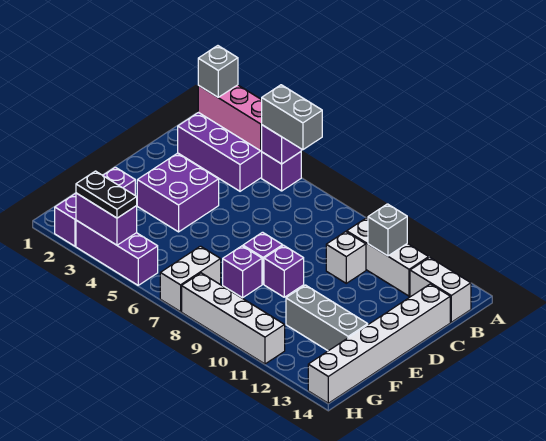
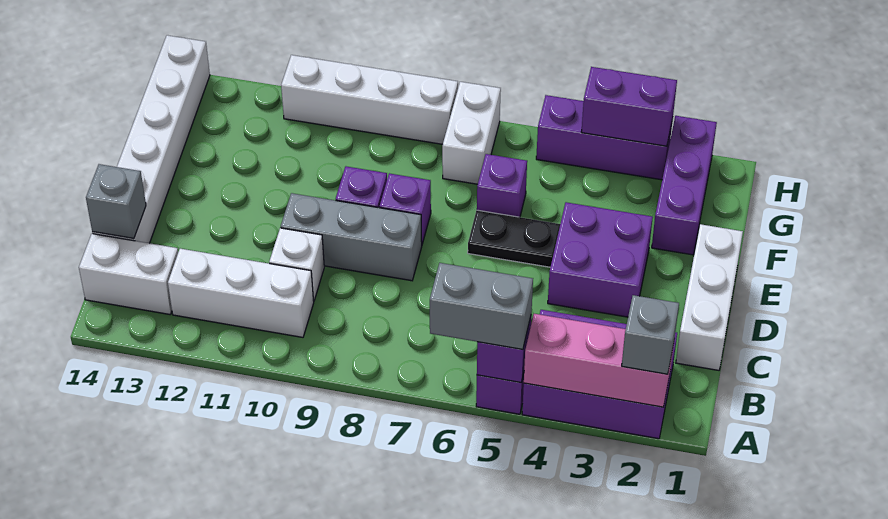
grey brick B11 level 2 -> grey brick C14 level 2
none -> white brick C1:E1 level 1
purple brick F8 level 1 -> purple brick F6 level 1
grey brick F11:F13 level 1 -> grey brick D8:D10 level 1
black plate H3:H4 level 3 -> black plate E5:E6 level 1

